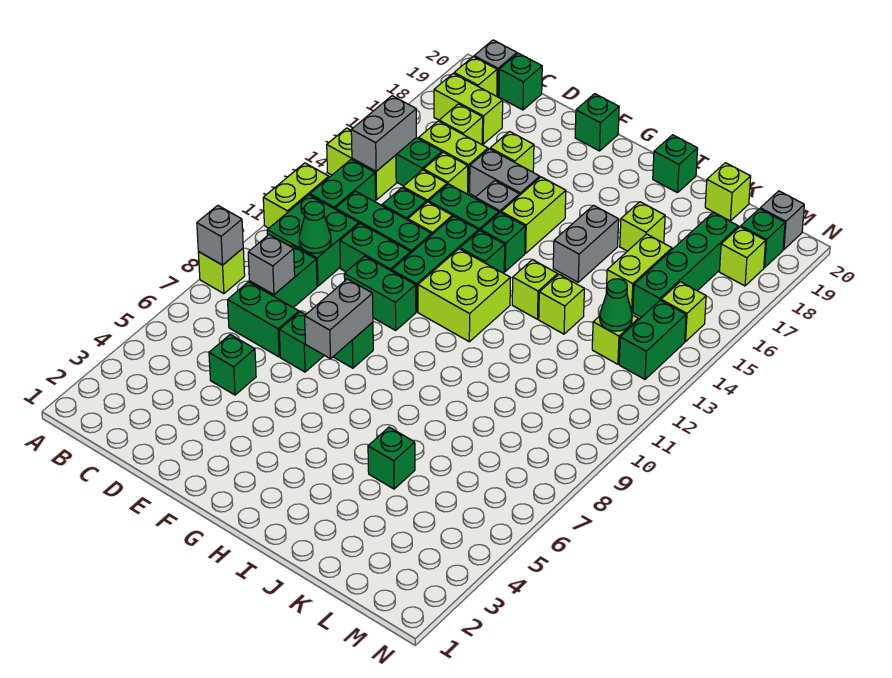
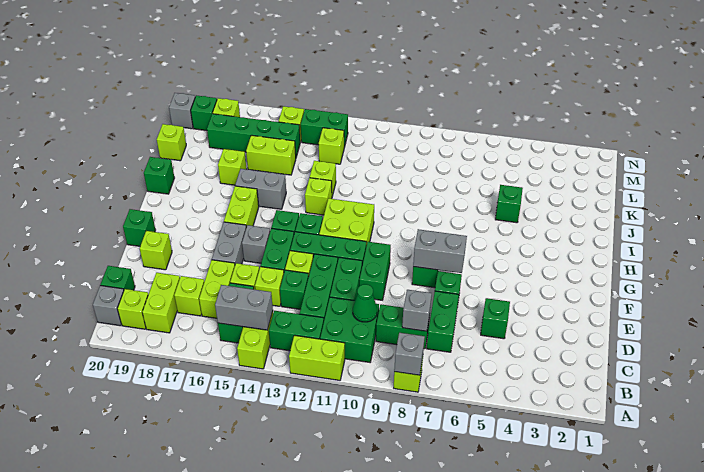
lime brick E17 level 1 -> lime brick E19 level 1
lime brick G15:G16 level 1 -> lime brick G16:H16 level 1
green cone L13 level 2 -> none

